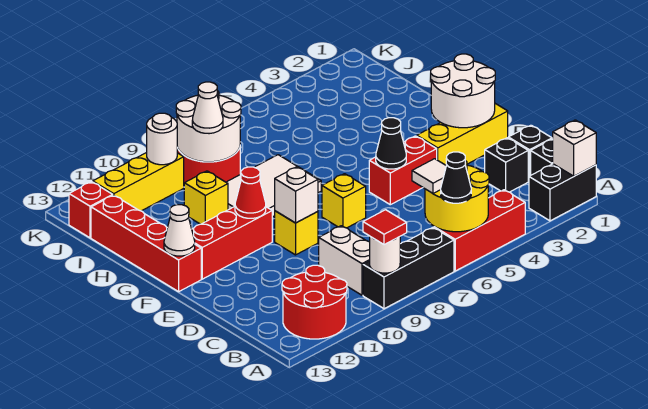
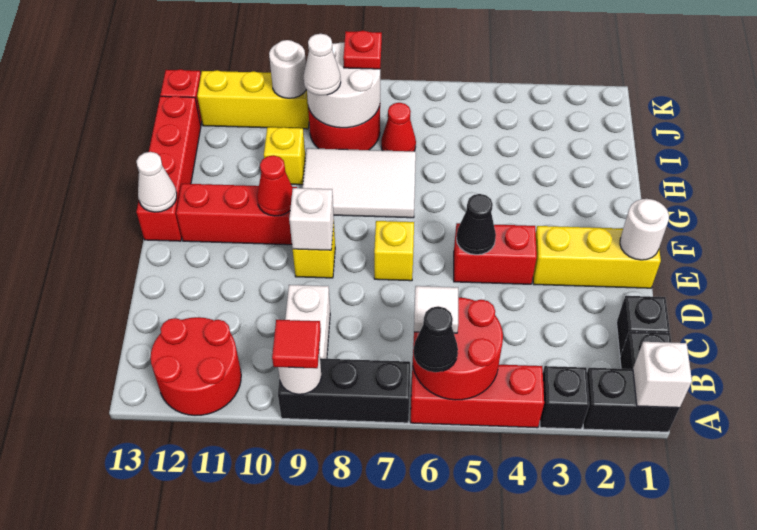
yellow round brick A5:B6 level 2 -> red round brick A5:B6 level 2
black brick C2 level 1 -> black brick A3 level 1
white round brick E1:F2 level 2 -> white round brick E1 level 2
none -> red cone I7 level 1
none -> red plate J8 level 3

